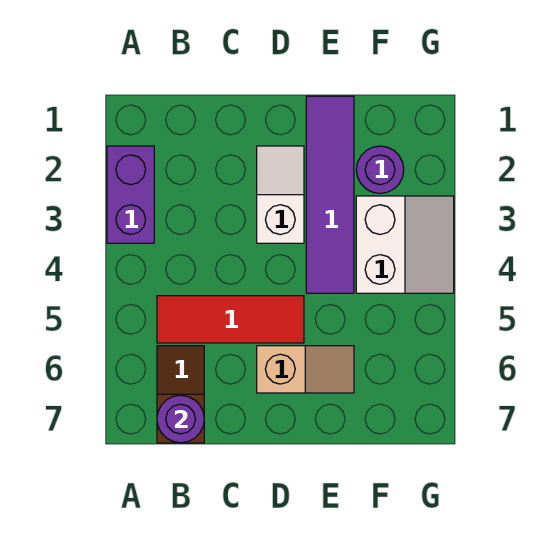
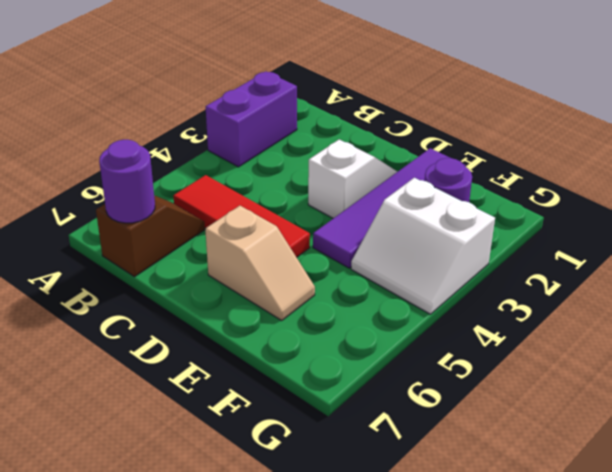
white slope F3:G4 level 1 top F -> white slope F3:G4 level 1 top 3

